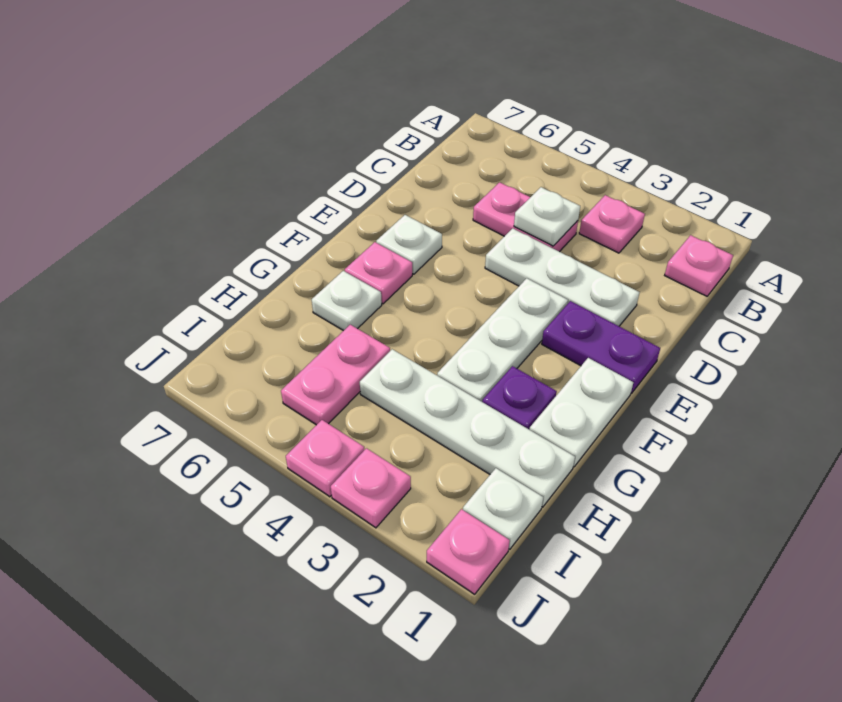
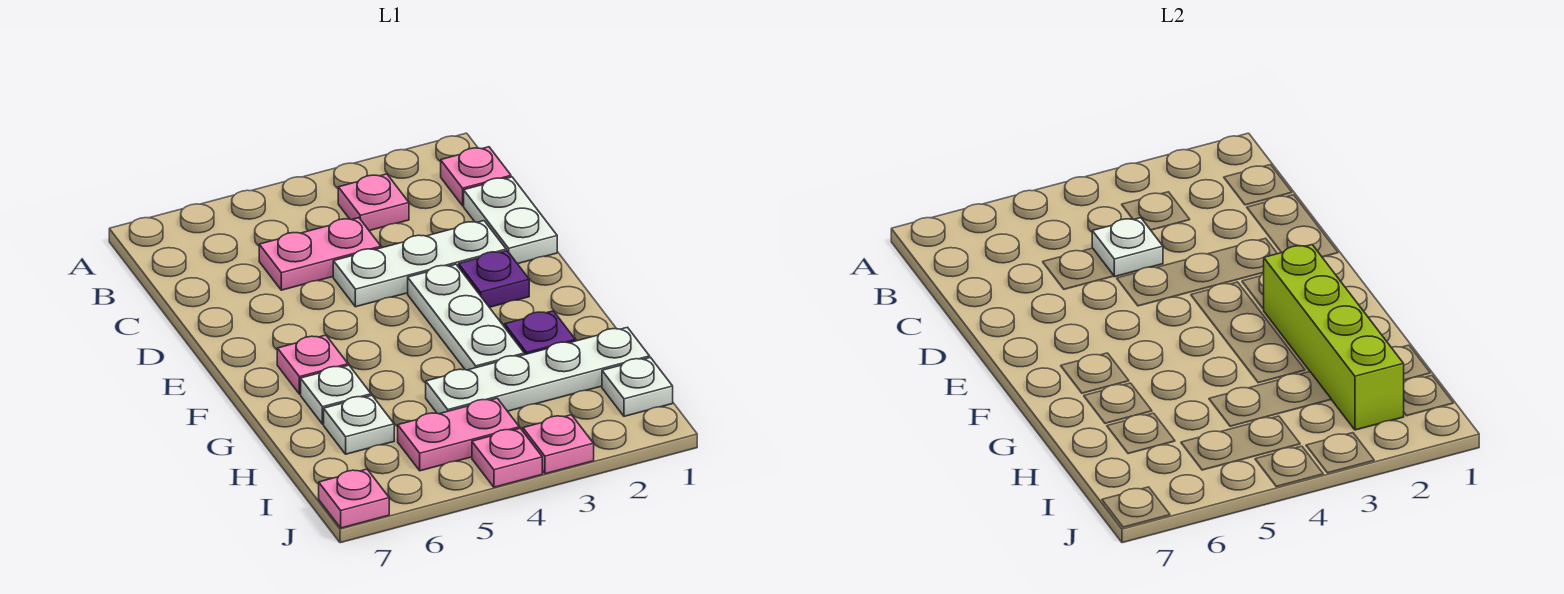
purple plate E1:E2 level 1 -> purple plate E2 level 1
white plate E6 level 1 -> white plate H6 level 1
white plate F1:G1 level 1 -> white plate C1:D1 level 1
none -> lime brick F2:I2 level 2
pink plate H5:I5 level 1 -> pink plate I4:I5 level 1
pink plate J1 level 1 -> pink plate J7 level 1

